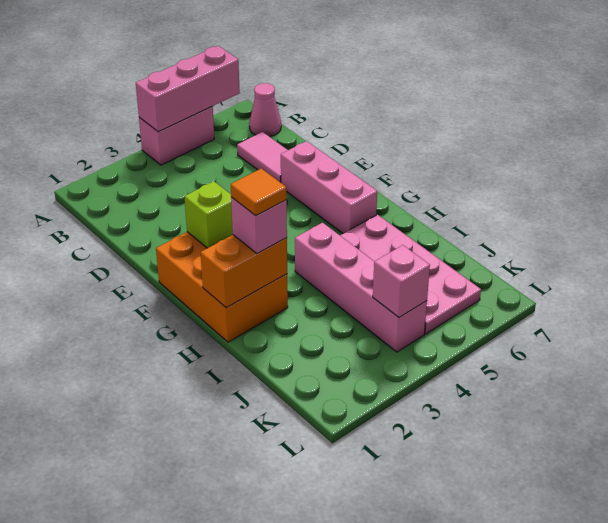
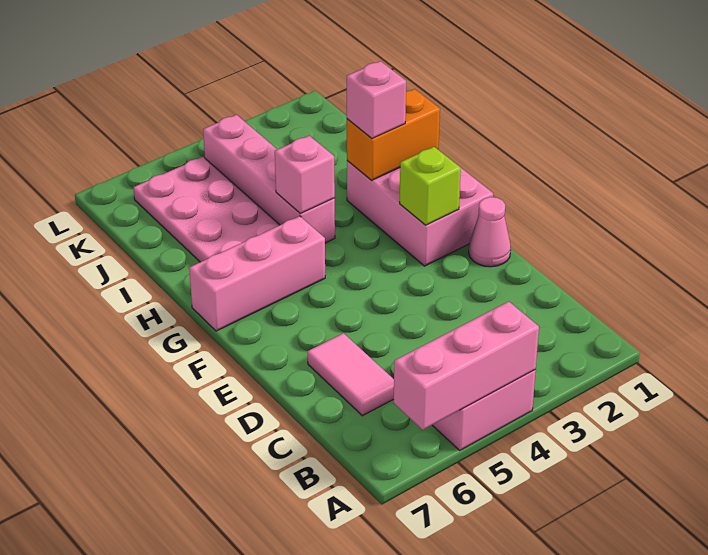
pink cone B7 level 1 -> pink cone E1 level 1
pink brick E6:G6 level 1 -> pink brick G5:G7 level 1
orange brick F1:H2 level 1 -> pink brick F1:H2 level 1
orange tile H2 level 4 -> none
pink brick K4 level 2 -> pink brick H4 level 2

